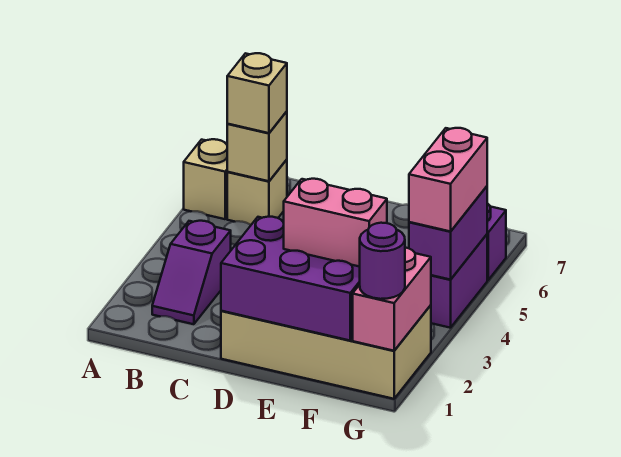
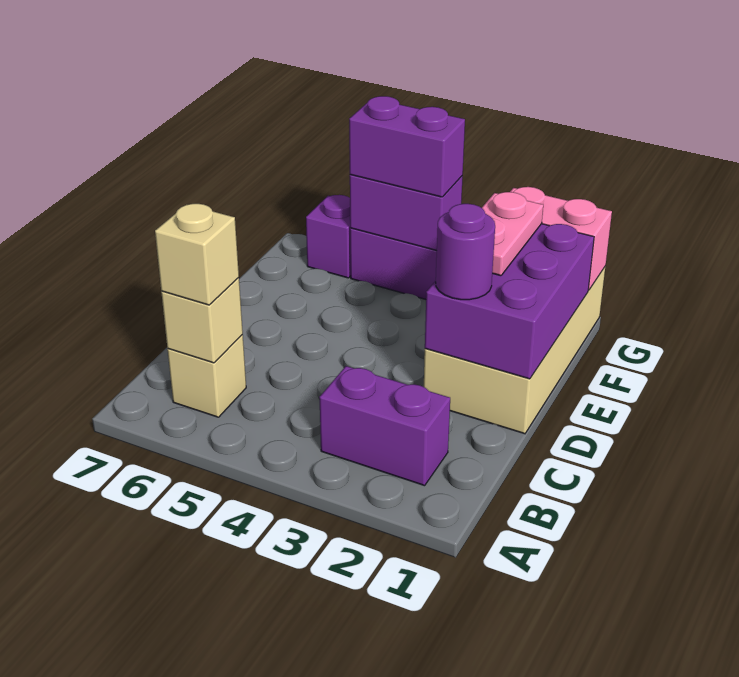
tan brick A6 level 1 -> none
purple slope B2:B3 level 1 top 3 -> purple brick B2:B3 level 1
pink brick E2:F2 level 3 -> pink plate E2:F2 level 3
purple round brick G1 level 3 -> purple round brick D2 level 3
pink brick G4:G5 level 3 -> purple brick G4:G5 level 3

